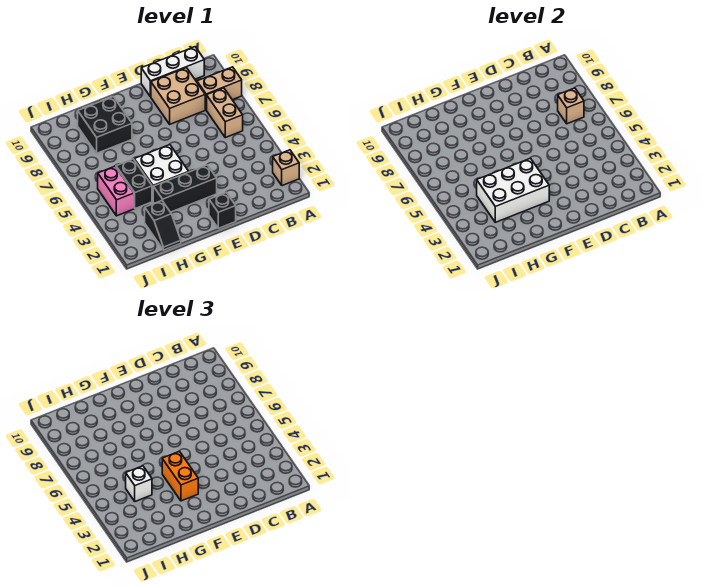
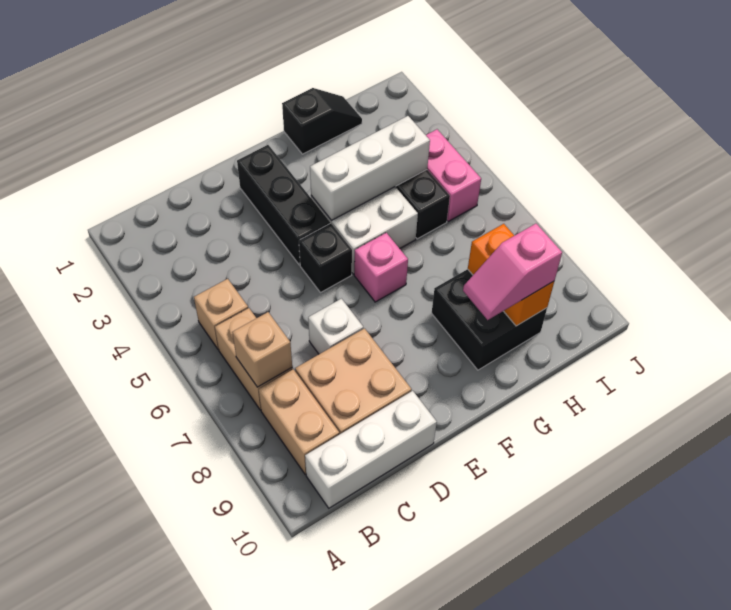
tan brick A2 level 1 -> tan brick B5 level 1
tan brick A8:B8 level 1 -> tan brick B8:B9 level 1
black brick E1 level 1 -> black brick E5 level 1
black brick E3:G3 level 1 -> black brick E2:E4 level 1
white brick F3:H4 level 2 -> white brick F4:H4 level 2
orange brick F3:F4 level 3 -> orange brick H8:H9 level 2
none -> pink brick F6 level 1
none -> pink slope G9:H9 level 3 top H
black slope H1:H2 level 1 top 2 -> black slope G1:H1 level 1 top G
white brick H4 level 3 -> white brick D7 level 1

